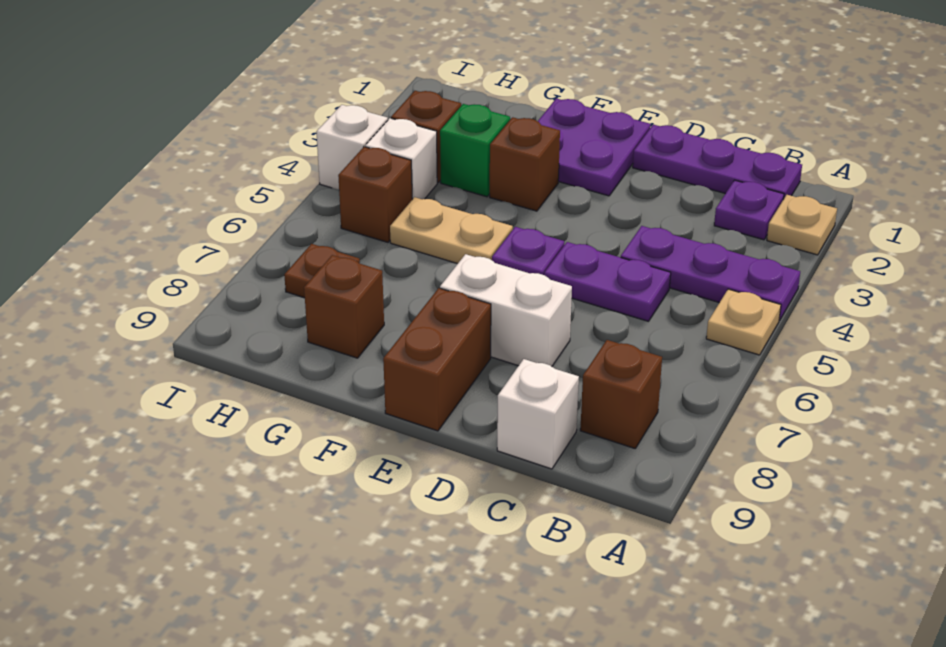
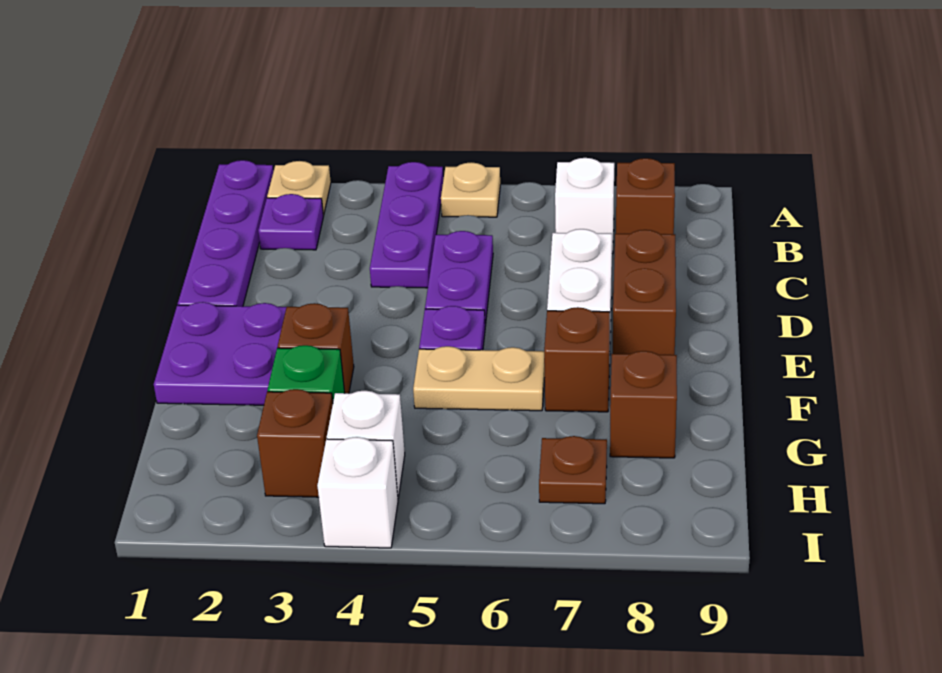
purple plate B1:D1 level 1 -> purple plate A1:D1 level 1
white brick C9 level 1 -> white brick B7 level 1
brown brick E8:E9 level 1 -> brown brick D8:E8 level 1
tan plate F5:G5 level 1 -> tan plate F5:F6 level 1
brown brick H5 level 1 -> brown brick F7 level 1

